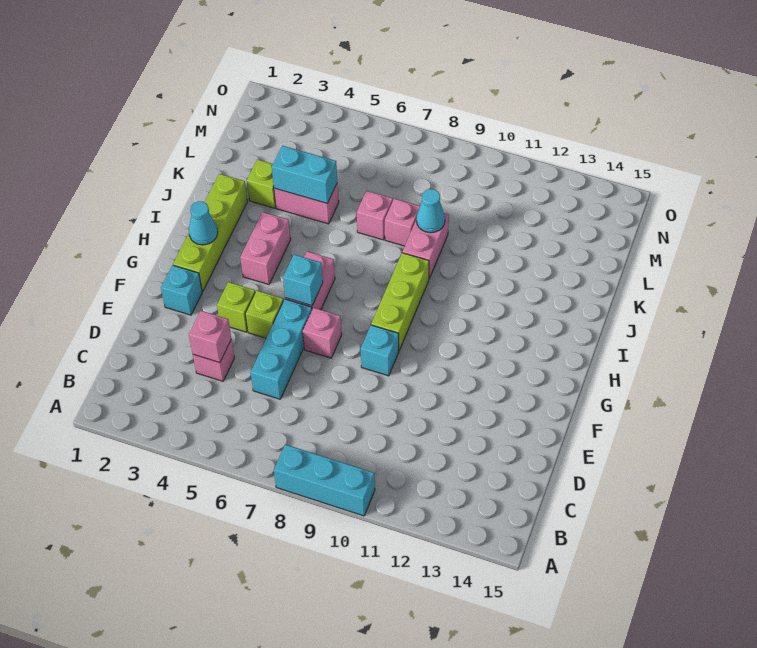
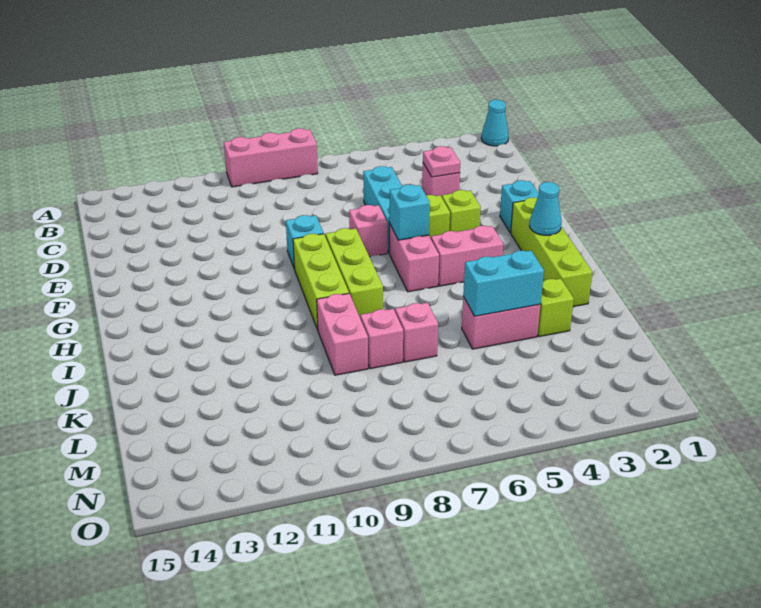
cyan brick A8:A10 level 1 -> pink brick A8:A10 level 1
pink brick D4 level 2 -> pink plate D4 level 2
none -> lime brick G8:I8 level 1
pink brick H4:I4 level 1 -> pink brick H4:H5 level 1
cyan cone K9 level 2 -> cyan cone A1 level 1

